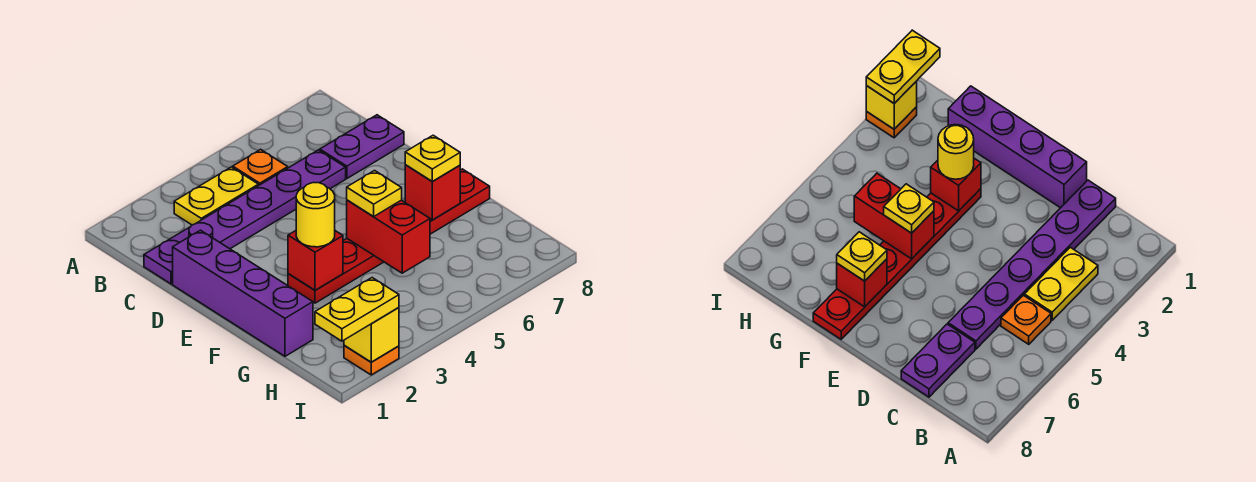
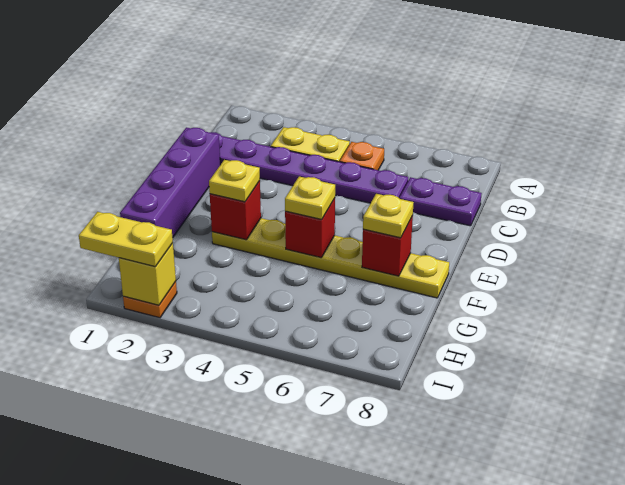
red plate F3:F8 level 1 -> yellow plate F3:F8 level 1
yellow round brick F3 level 3 -> yellow plate F3 level 3
red brick F5:G5 level 2 -> red brick F5 level 2

